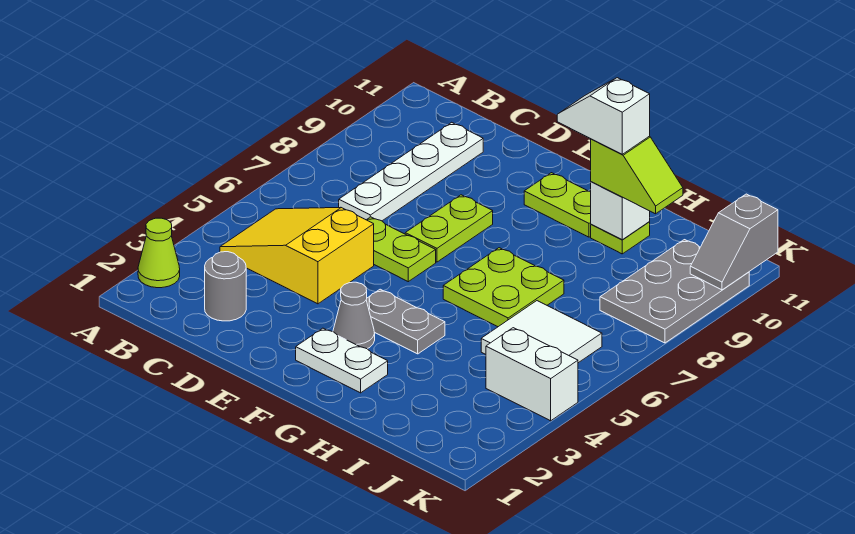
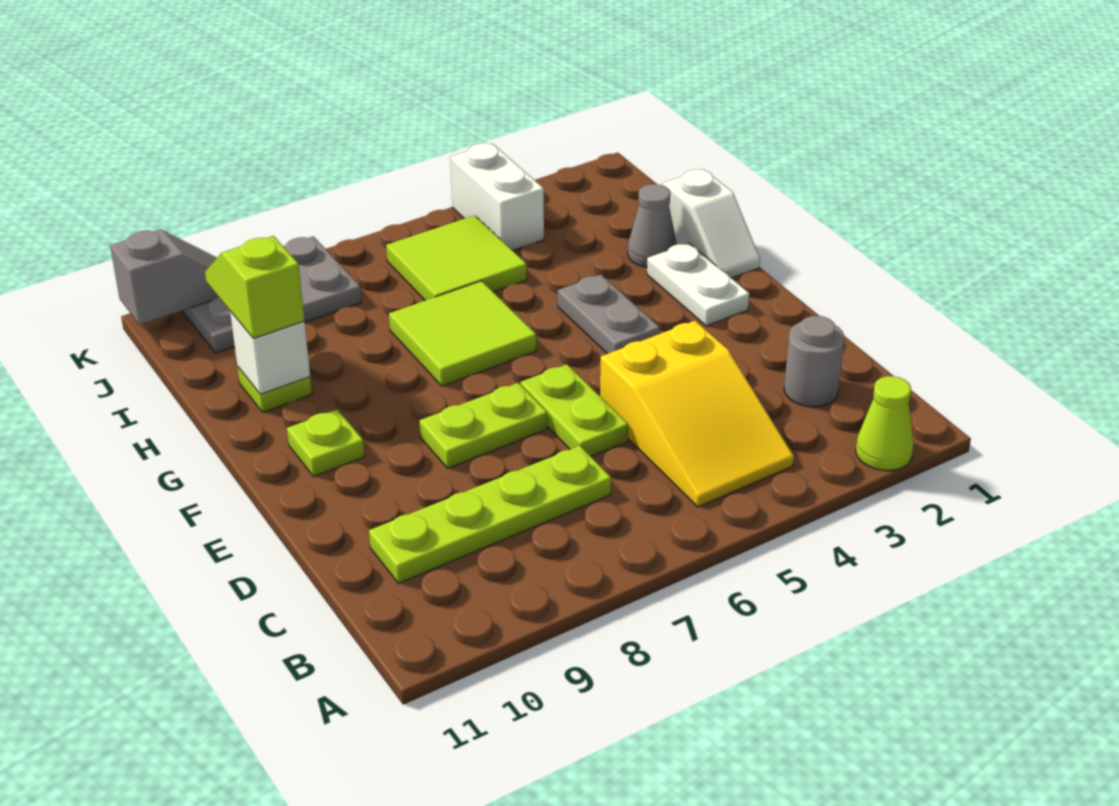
white plate C7:C10 level 1 -> lime plate C7:C10 level 1
grey cone F3 level 1 -> grey cone H2 level 1
lime plate F10:G10 level 1 -> lime plate F10 level 1
lime plate G6:H7 level 1 -> lime tile G6:H7 level 1
white slope G10:H10 level 4 top H -> white slope G1:H1 level 1 top H
white tile I5:J6 level 1 -> lime tile I5:J6 level 1

